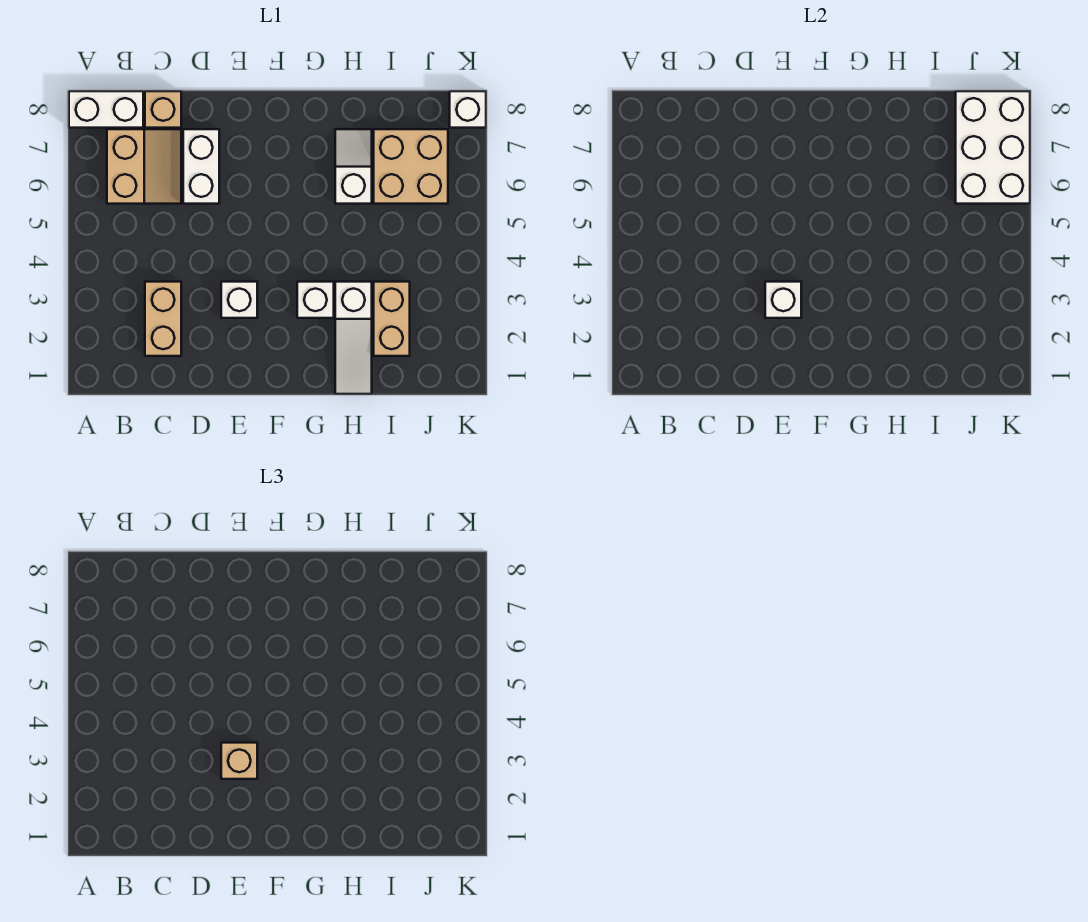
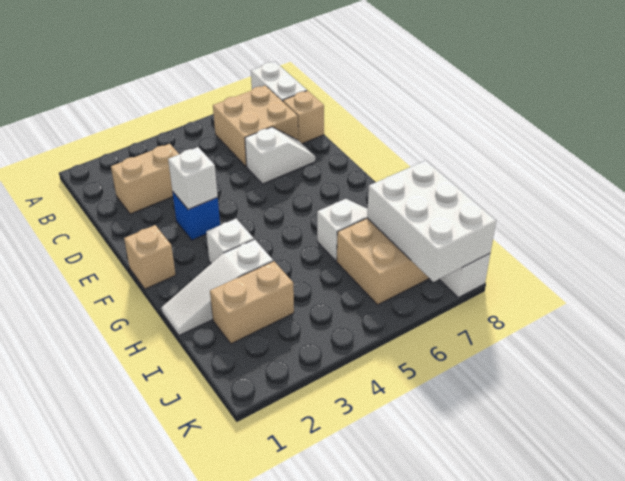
tan slope B6:C7 level 1 top B -> tan brick B6:C7 level 1
white brick D6:D7 level 1 -> white slope D6:D7 level 1 top 6
white brick E3 level 1 -> blue brick E3 level 1
tan brick E3 level 3 -> tan brick F1 level 1
white brick J6:K8 level 2 -> white brick I7:K8 level 2

